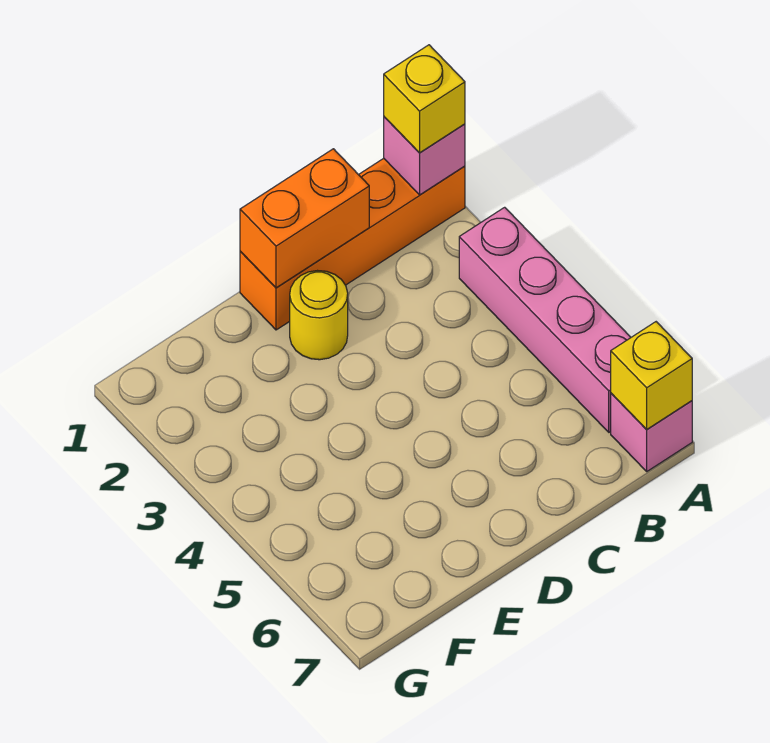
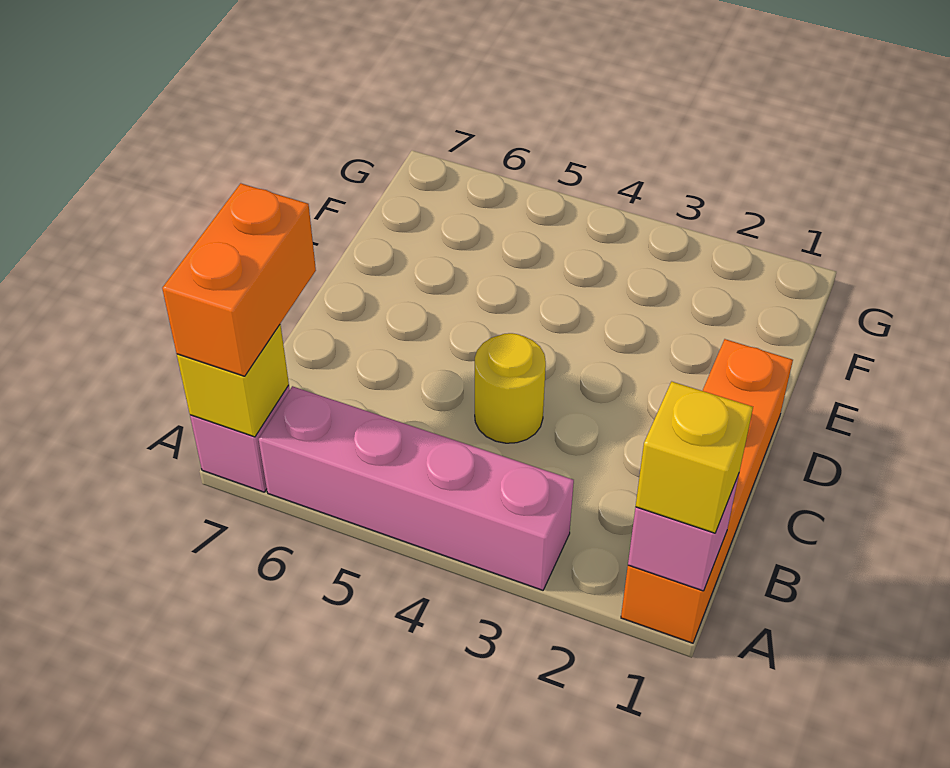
orange brick C1:D1 level 2 -> orange brick A7:B7 level 3
yellow round brick D2 level 1 -> yellow round brick C4 level 1

